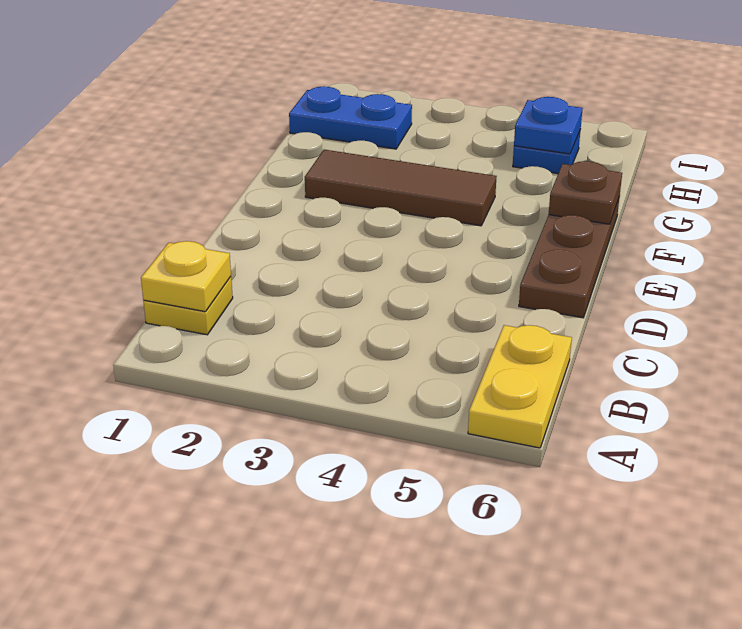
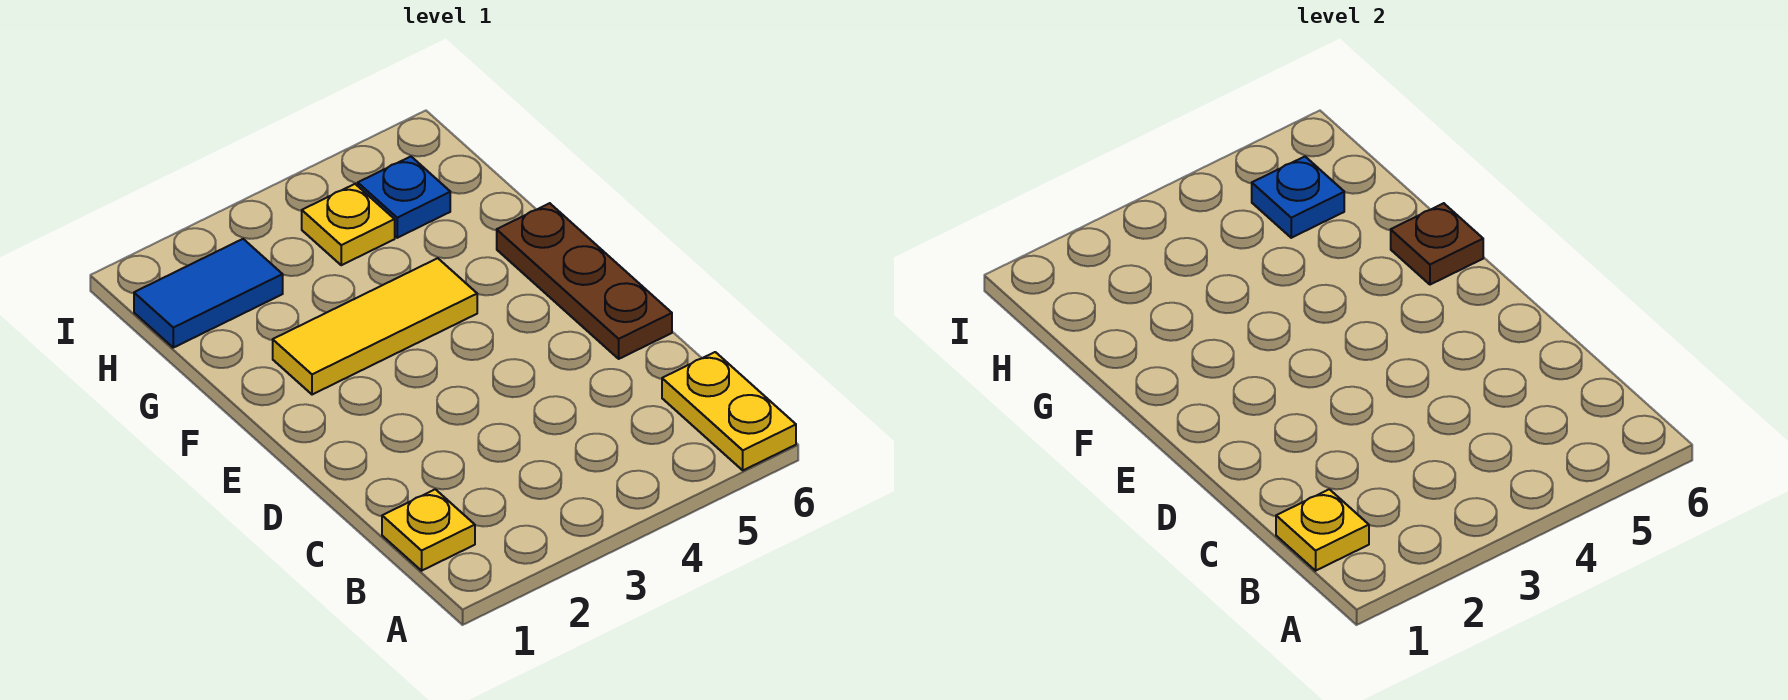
brown tile F2:F4 level 1 -> yellow tile F2:F4 level 1
blue plate H1:H2 level 1 -> blue tile H1:H2 level 1
none -> yellow plate H4 level 1

